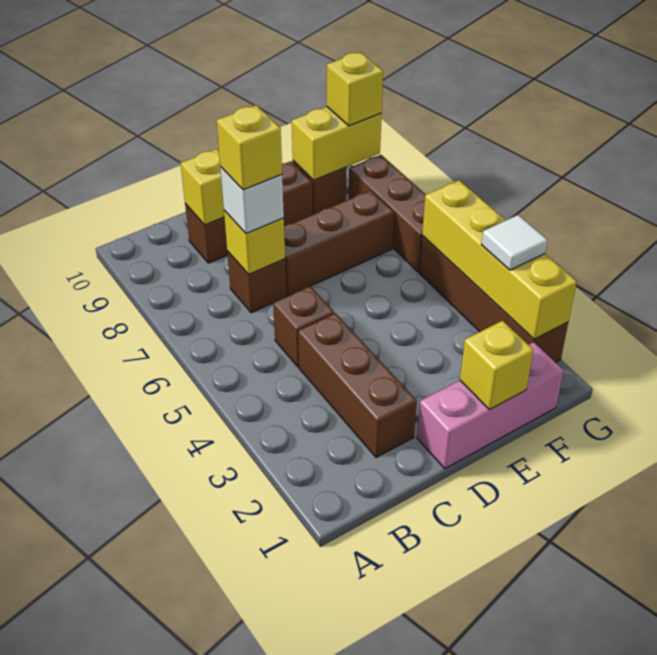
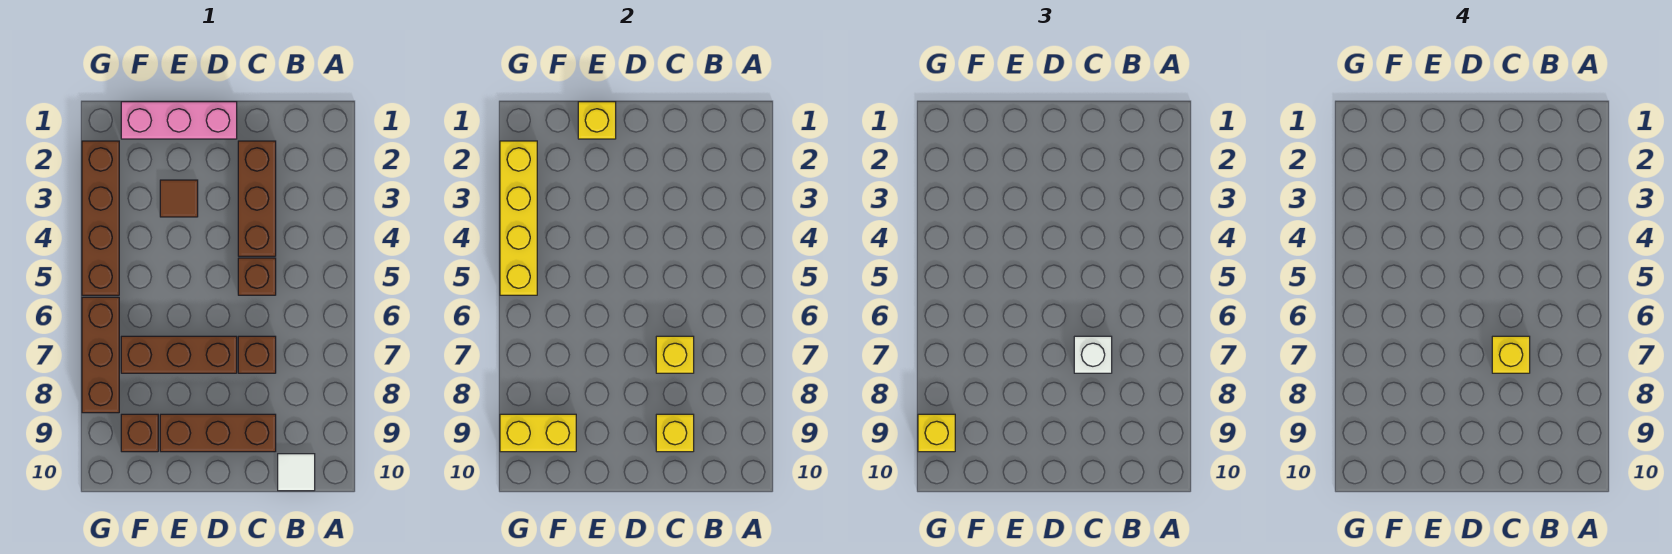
none -> brown tile E3 level 1
white tile G3 level 3 -> white tile B10 level 1

